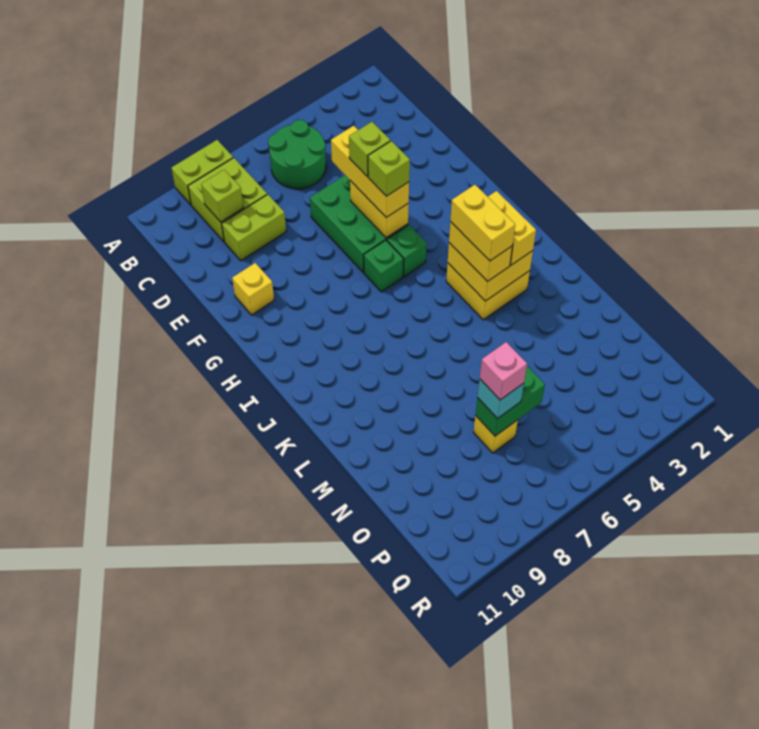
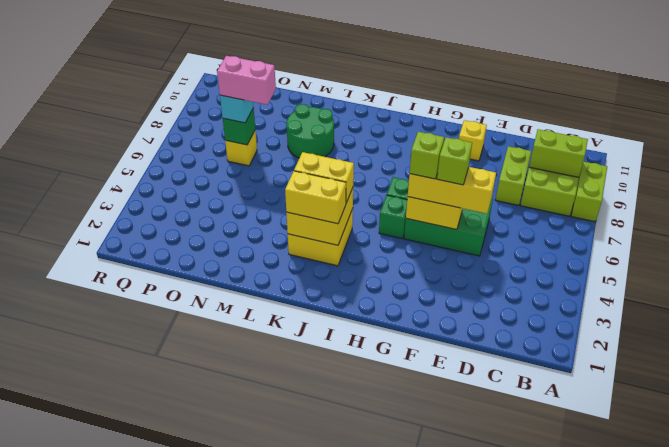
green round brick B5:C6 level 1 -> green round brick L8:M9 level 1
lime brick C9 level 2 -> lime brick B9:C9 level 2
yellow brick J4:K4 level 4 -> none
green brick O6:O7 level 2 -> green brick O7 level 2
pink brick O7 level 4 -> pink brick N7:O7 level 4

